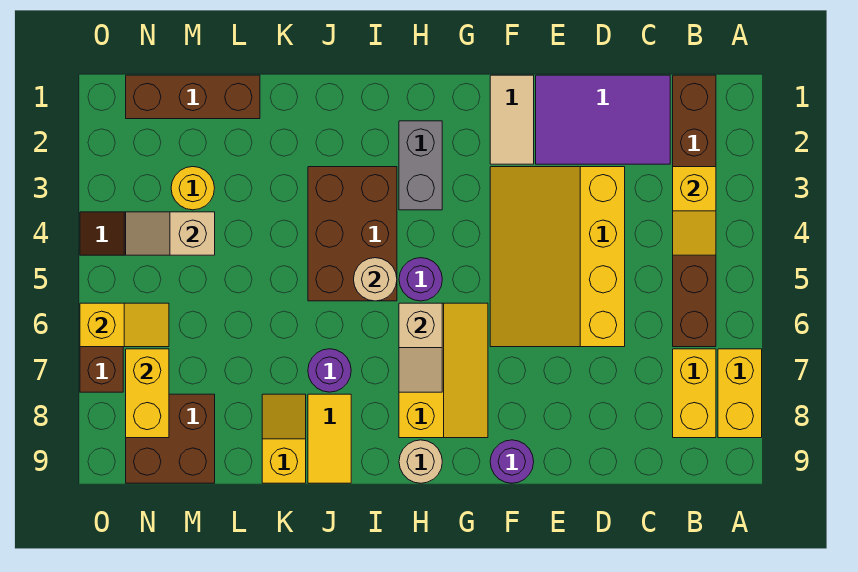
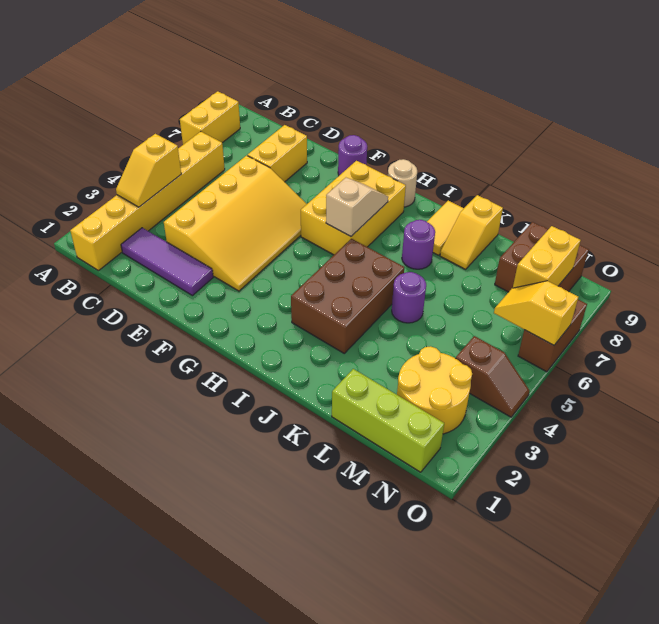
brown brick B1:B6 level 1 -> yellow brick B1:B6 level 1
yellow slope B3:B4 level 2 top 3 -> yellow slope B3:B4 level 2 top 4
yellow brick B7:B8 level 1 -> yellow brick D7:D8 level 1
purple tile C1:E2 level 1 -> purple tile C2:E2 level 1
tan tile F1:F2 level 1 -> none
yellow slope G6:H8 level 1 top H -> yellow brick G6:H8 level 1
grey brick H2:H3 level 1 -> none
purple round brick H5 level 1 -> purple round brick K5 level 1
tan round brick I5 level 2 -> none
brown brick L1:N1 level 1 -> lime brick L1:N1 level 1
yellow round brick M3 level 1 -> yellow round brick M2:N3 level 1
tan slope M4:N4 level 2 top M -> none

